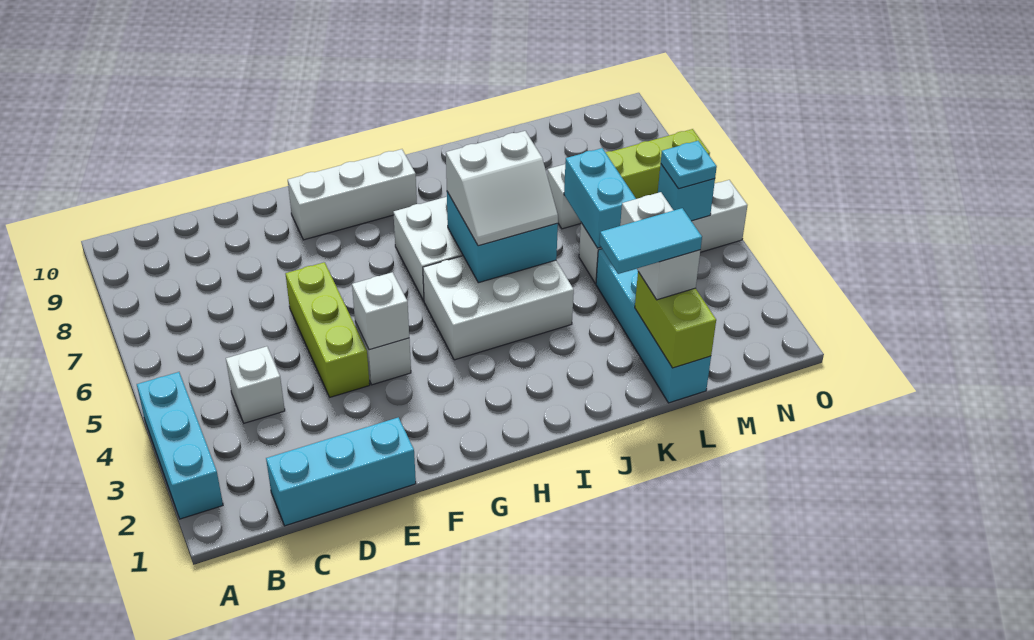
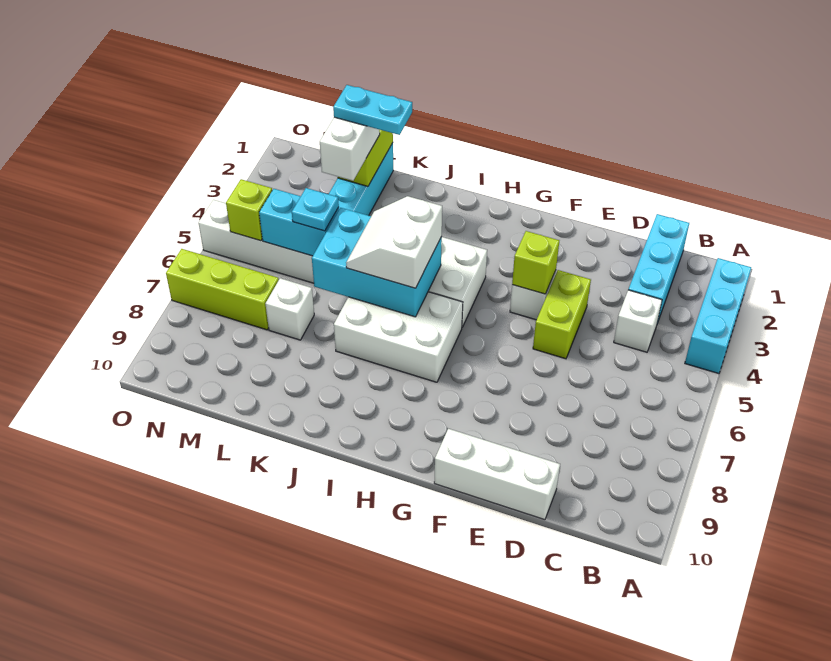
cyan brick C1:E1 level 1 -> cyan brick C1:C3 level 1
lime brick E4:E6 level 1 -> lime brick E4:E5 level 1
white brick F4 level 2 -> lime brick F4 level 2
white brick F9:H9 level 1 -> white brick D10:F10 level 1
cyan brick I5:J6 level 2 -> cyan brick I5:K6 level 2
white slope I5:J6 level 3 top 6 -> white slope I5:J6 level 3 top I
cyan tile K2:L2 level 4 -> cyan plate K2:L2 level 4
cyan brick L5:L6 level 2 -> cyan brick L5:M5 level 2
cyan brick N5 level 2 -> lime brick N5 level 2
cyan plate N5 level 3 -> cyan plate L5 level 3

